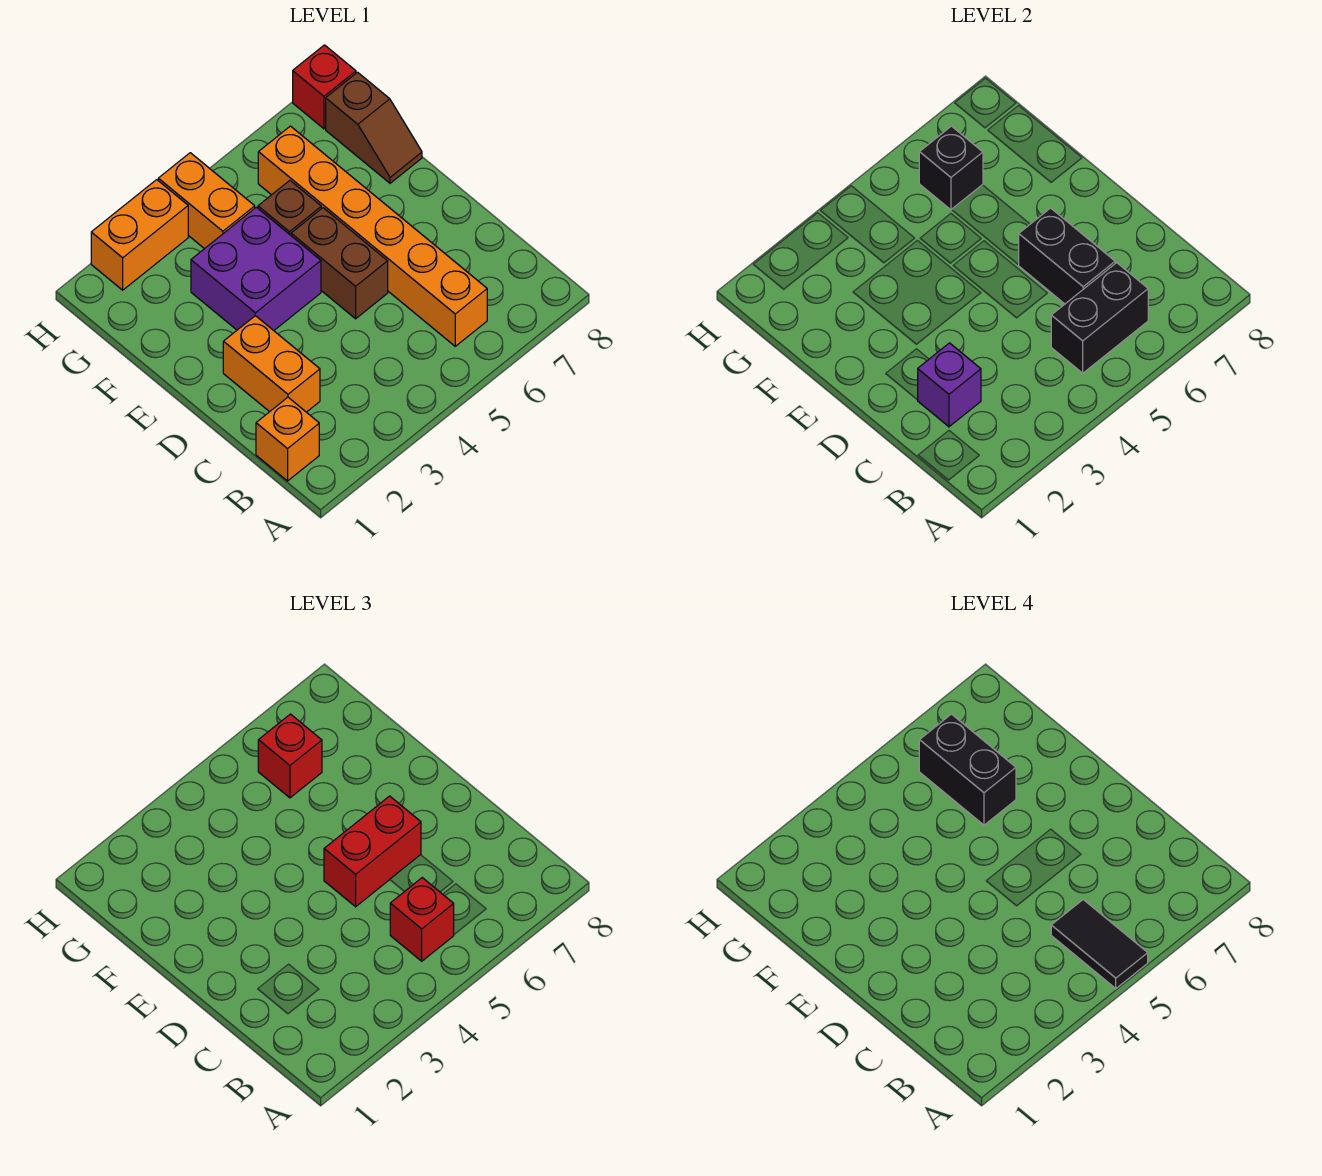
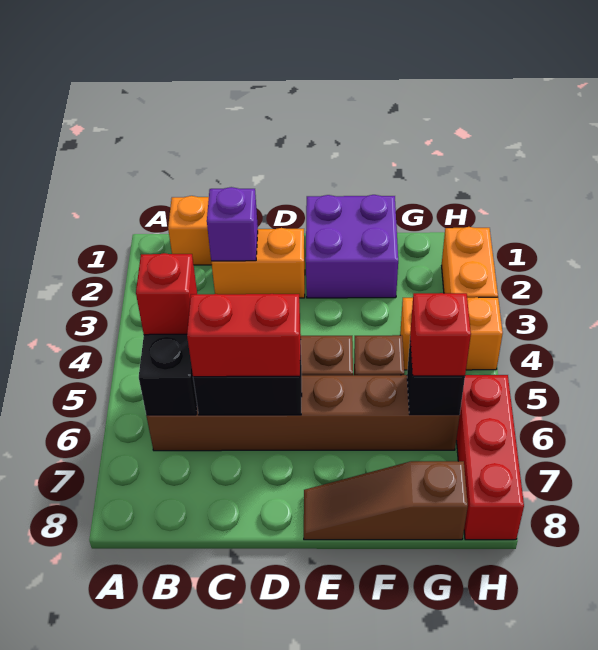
black tile A5:B5 level 4 -> none
orange brick B6:G6 level 1 -> brown brick B6:G6 level 1
red brick D5:D6 level 3 -> red brick C6:D6 level 3
purple brick E3:F4 level 1 -> purple brick E1:F2 level 1
black brick F6:G6 level 4 -> none
brown slope F8:G8 level 1 top G -> brown slope E8:G8 level 1 top G
red brick H8 level 1 -> red brick H6:H8 level 1

